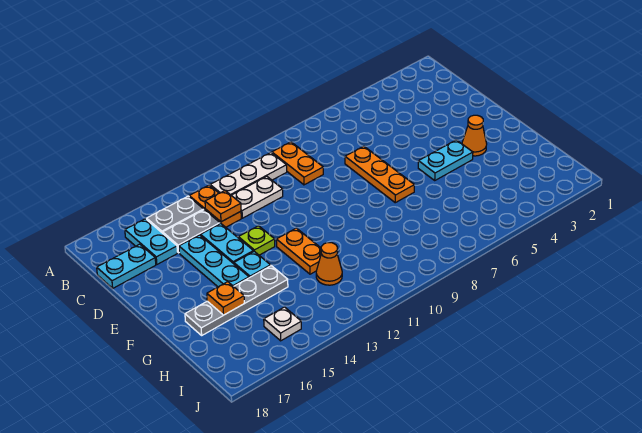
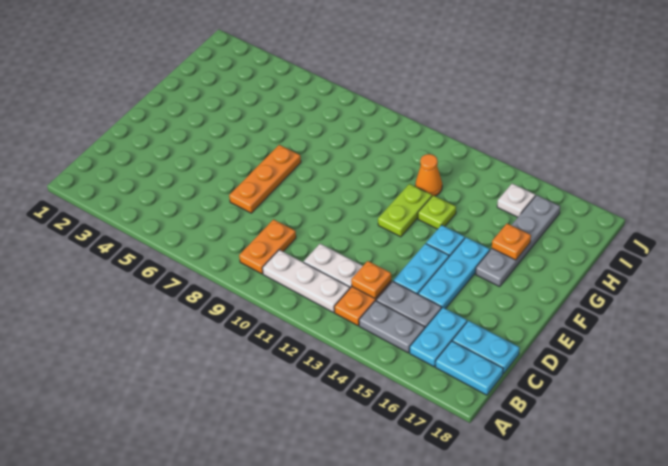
lime plate E13 level 1 -> lime plate G13 level 1
orange cone F3 level 1 -> none
cyan plate F4:F5 level 1 -> cyan plate B17:B18 level 1
orange plate F12:G12 level 1 -> lime plate F12:G12 level 1
grey plate G14:G17 level 1 -> grey plate F16:I16 level 1

